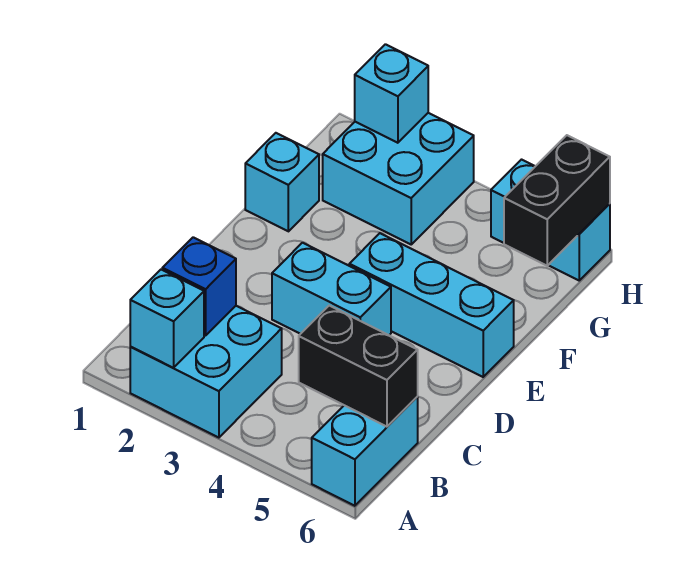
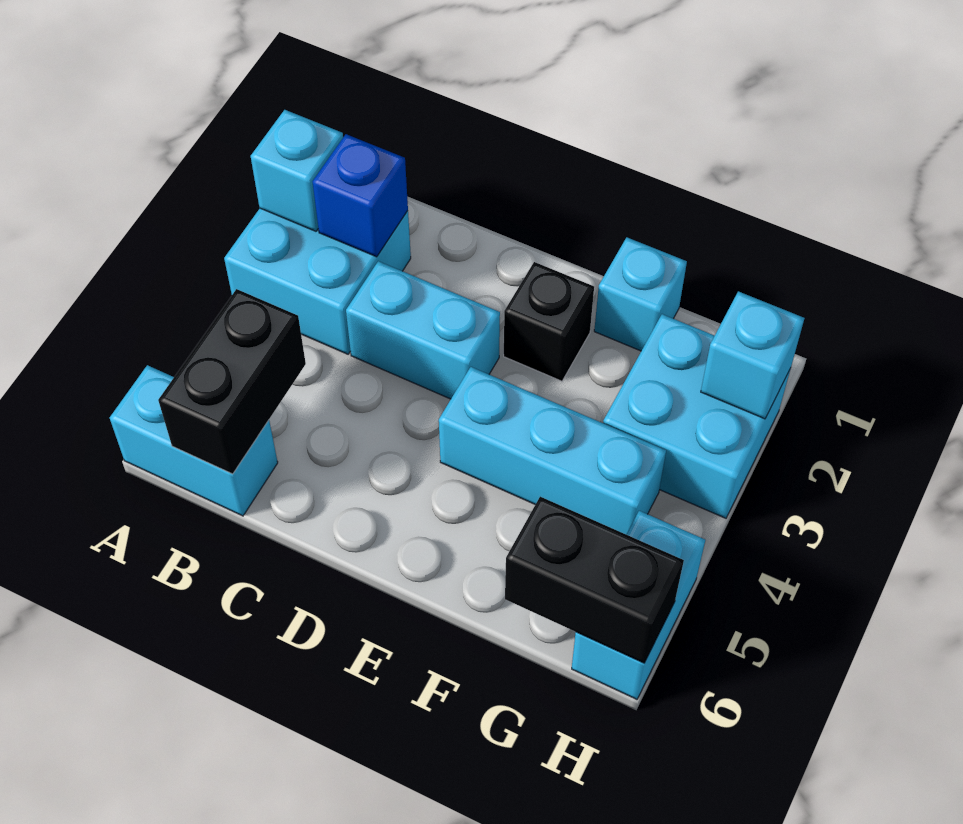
cyan brick D3:D4 level 1 -> cyan brick C3:D3 level 1
none -> black brick E2 level 1
cyan brick E4:E6 level 1 -> cyan brick E4:G4 level 1

